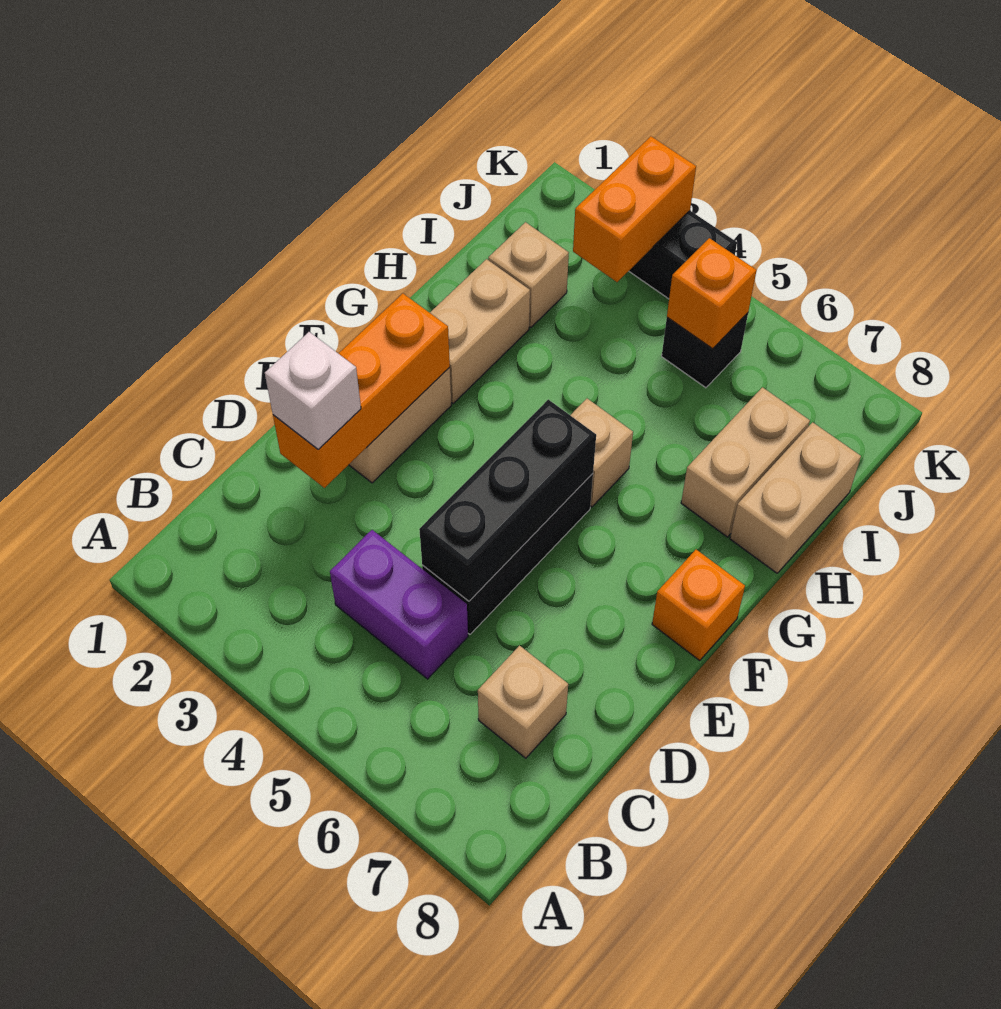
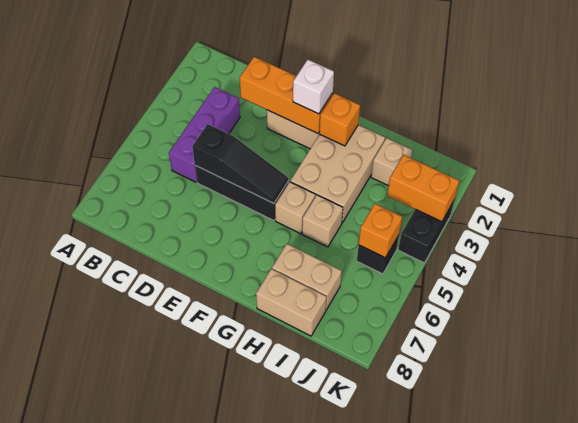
purple brick C4:C5 level 1 -> purple brick C3:C5 level 1
tan brick C7 level 1 -> tan brick H5 level 1
white brick D2 level 3 -> white brick F2 level 3
black brick D5:F5 level 2 -> black slope D5:F5 level 2 top D
orange brick F8 level 1 -> orange brick G2 level 2
tan brick G2:H2 level 1 -> tan brick G2:H4 level 1

